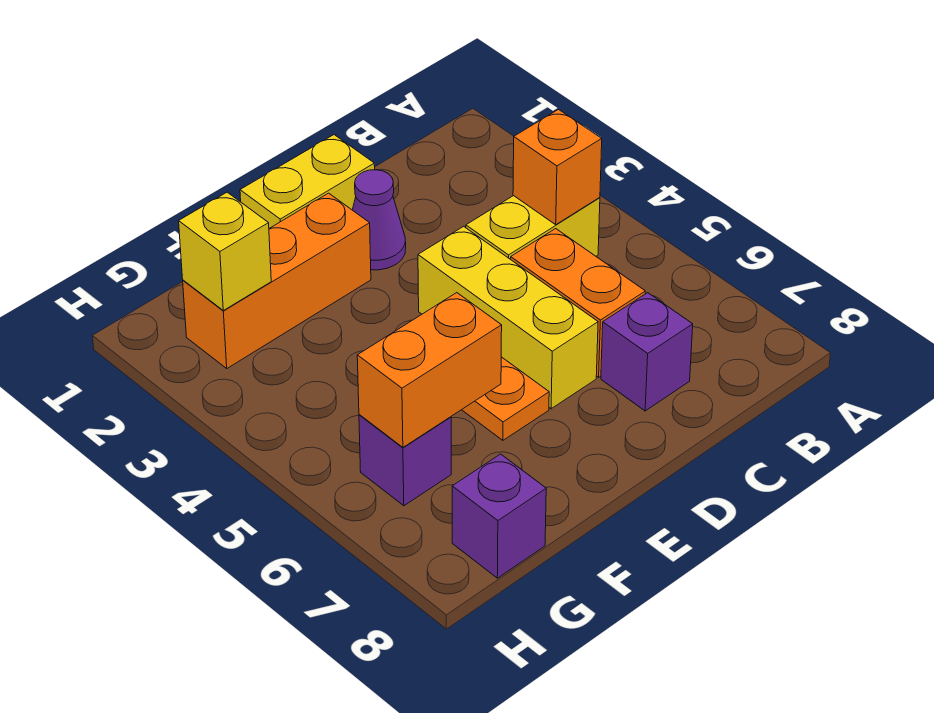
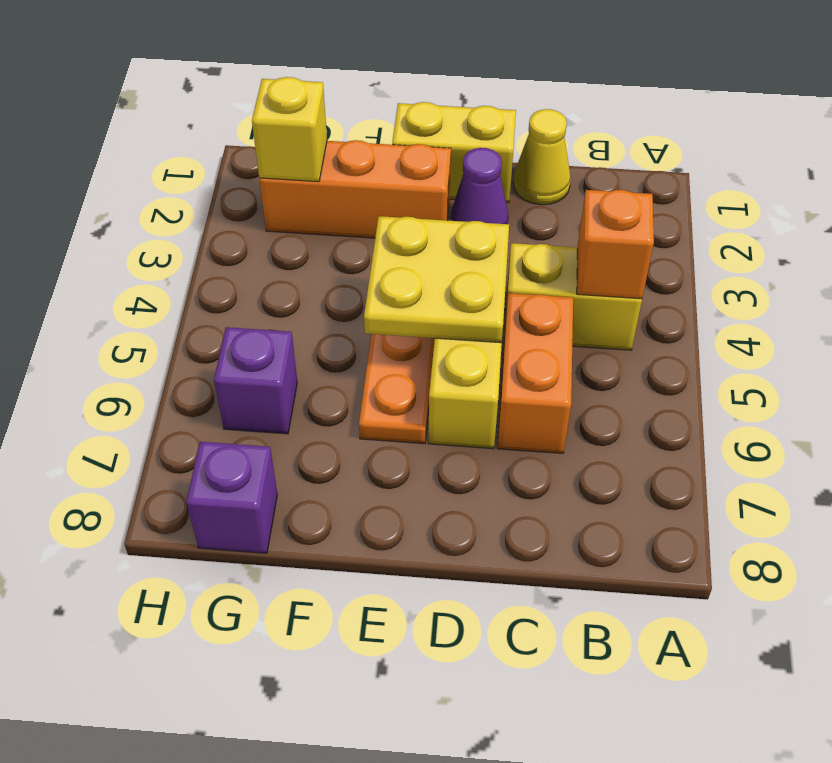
none -> yellow cone C1 level 1
purple brick C7 level 1 -> none
none -> yellow plate D4:E5 level 2
orange brick F6:G6 level 2 -> none

